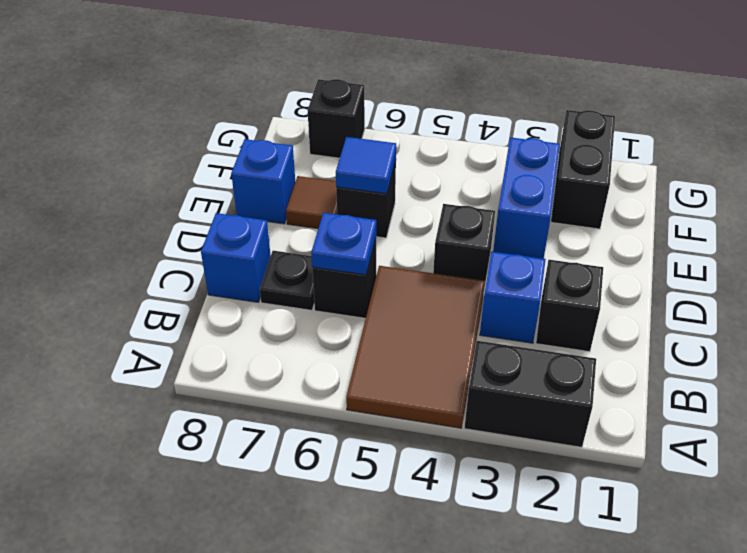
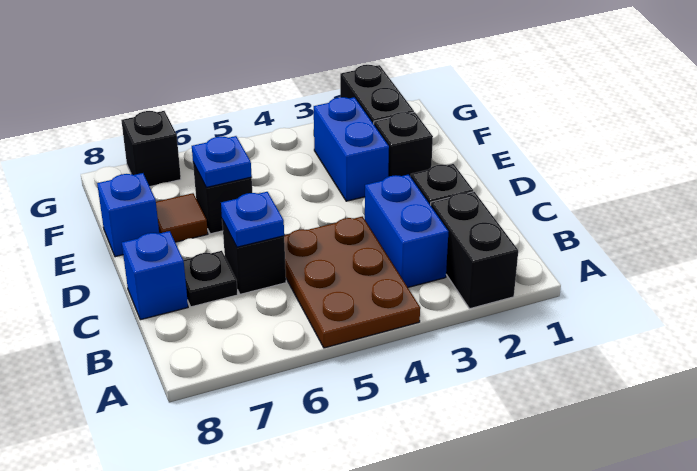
black brick A2:A3 level 1 -> black brick A2:B2 level 1
brown tile A4:C5 level 1 -> brown plate A4:C5 level 1
blue brick C3 level 1 -> blue brick B3:C3 level 1
black brick D4 level 1 -> black brick E2 level 1
blue tile E6 level 2 -> blue plate E6 level 2

